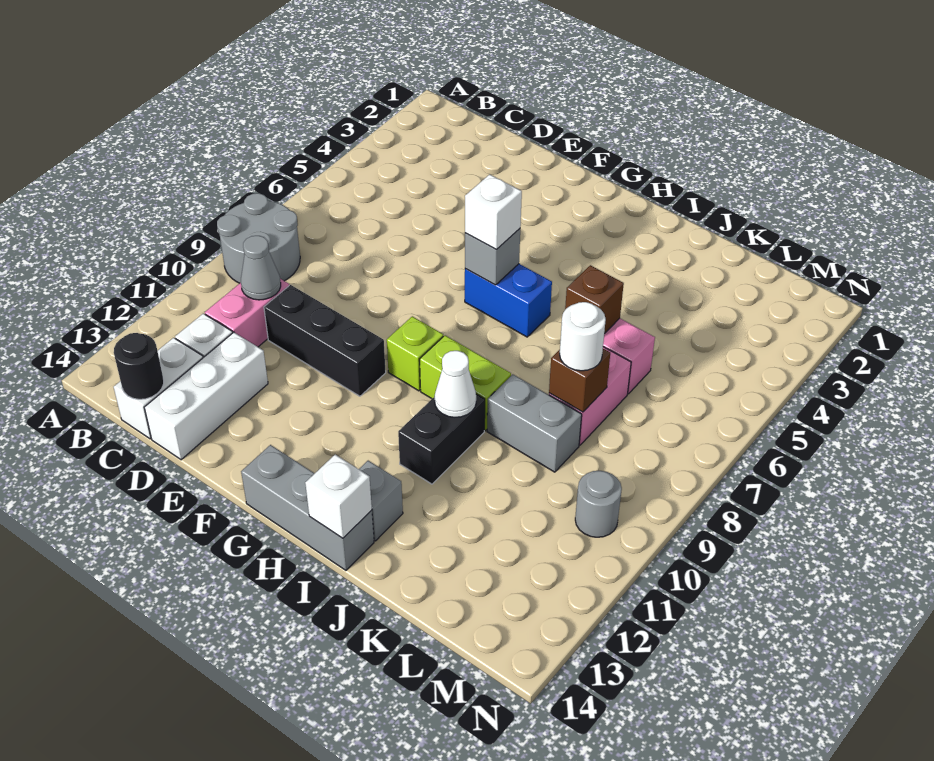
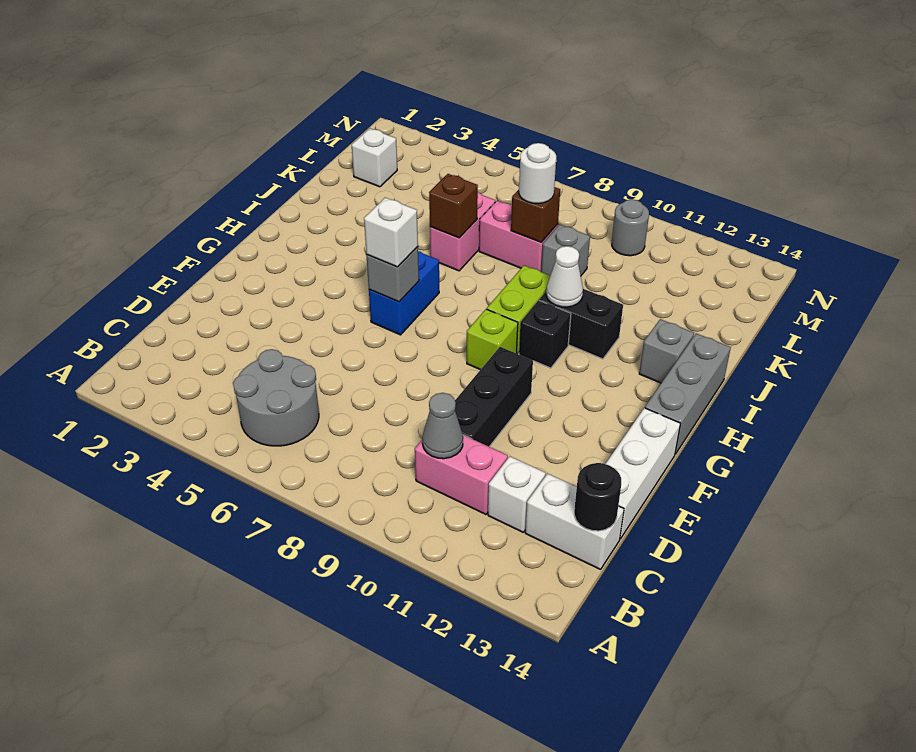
grey round brick A8:B9 level 1 -> grey round brick B5:C6 level 1
white brick D12:D14 level 1 -> white brick D14:F14 level 1
none -> black brick H10 level 1
white brick I14 level 2 -> white brick L2 level 1
grey brick J9:K9 level 1 -> grey brick K9 level 1

